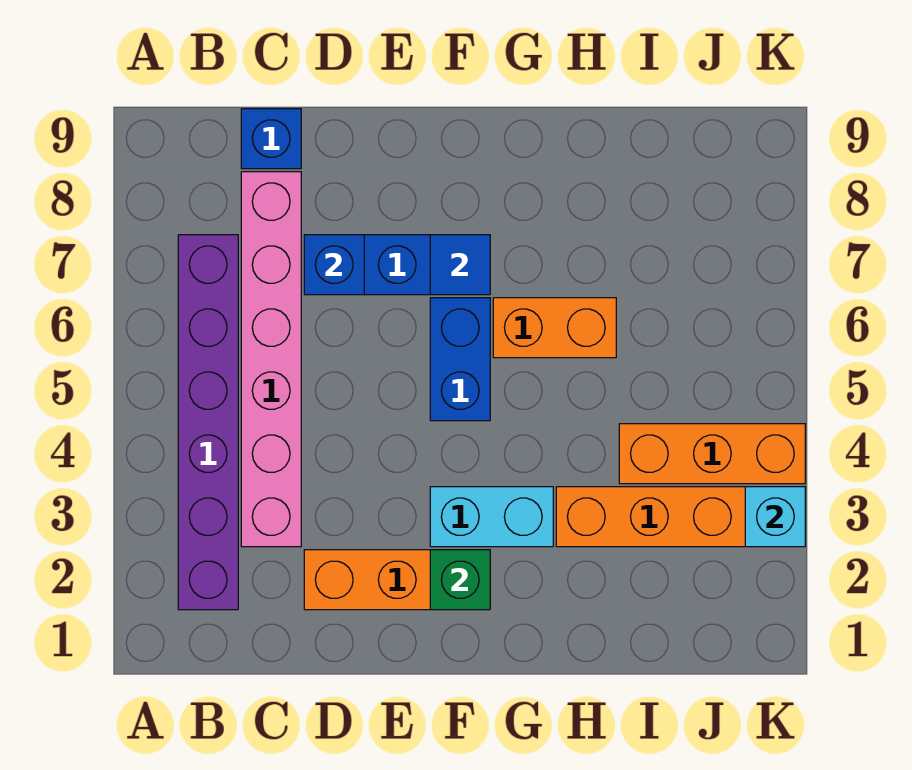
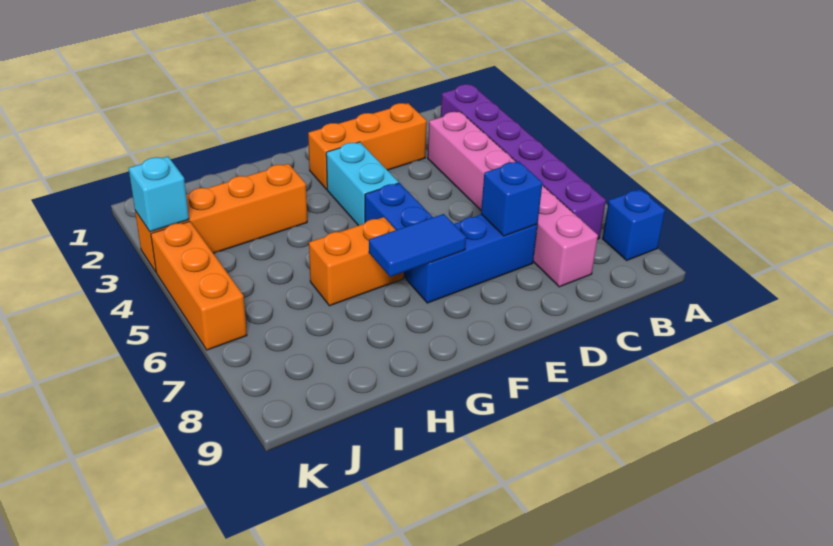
blue brick C9 level 1 -> blue brick A8 level 1
green brick F2 level 2 -> none
cyan brick F3:G3 level 1 -> cyan brick F3:F4 level 1
blue tile F7 level 2 -> blue tile F7:G7 level 2
orange brick I4:K4 level 1 -> orange brick K4:K6 level 1

